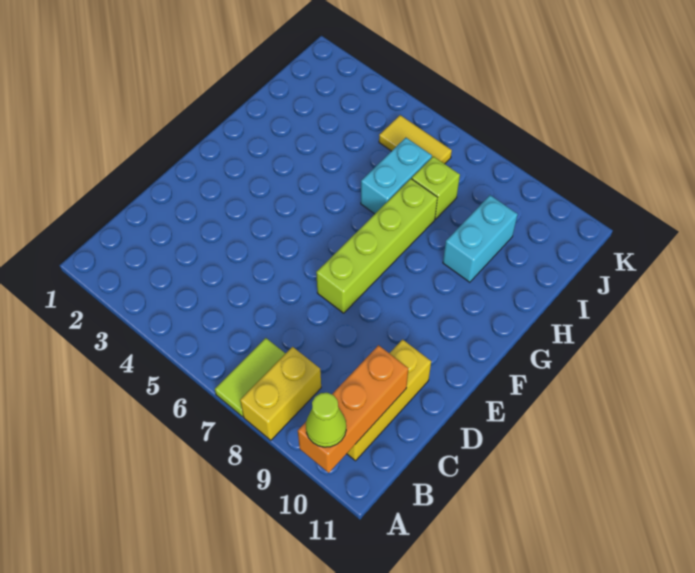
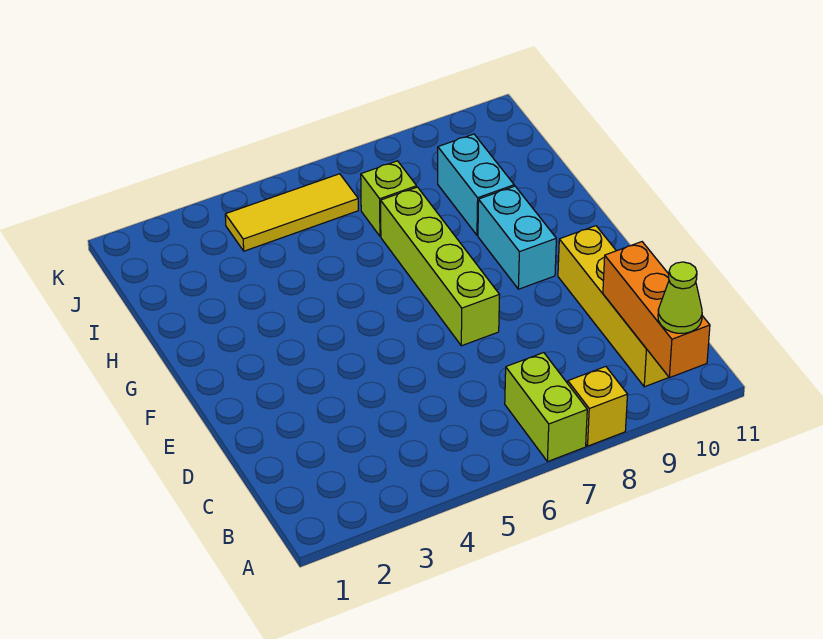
lime tile A7:B7 level 1 -> lime brick A7:B7 level 1
yellow brick A8:B8 level 1 -> yellow brick A8 level 1
yellow brick B10:D10 level 1 -> yellow brick B10:E10 level 1
cyan brick H6:I6 level 1 -> cyan brick F9:G9 level 1
yellow tile J5:J6 level 1 -> yellow tile J4:J6 level 1

